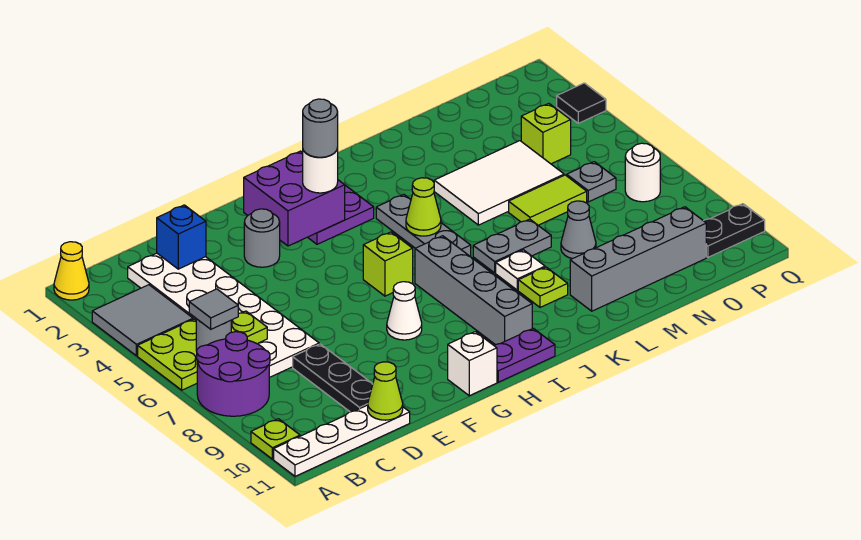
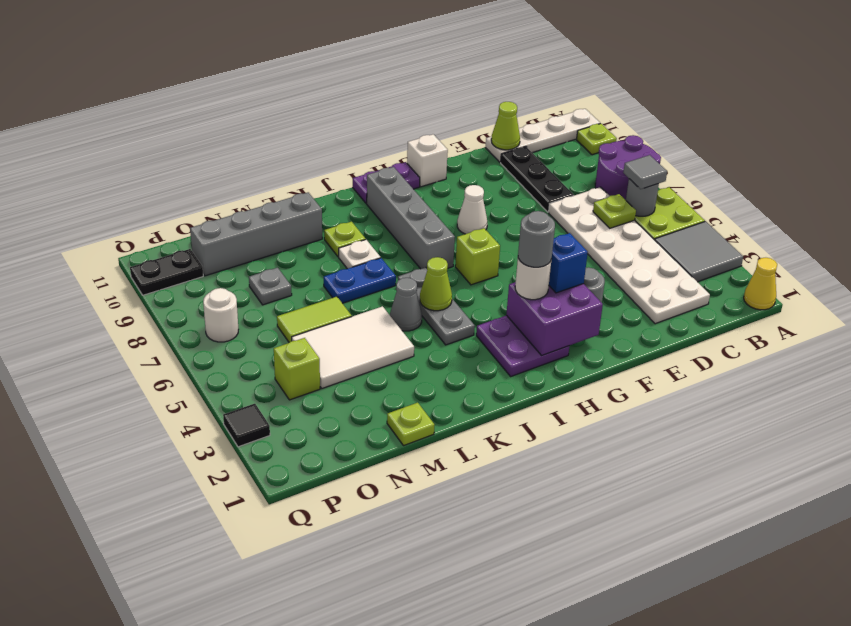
blue brick D2 level 2 -> blue brick G3 level 3
grey plate K7:L7 level 1 -> blue plate K7:L7 level 1
none -> lime plate M1 level 1
grey cone M8 level 1 -> grey cone K5 level 1
grey plate O6 level 1 -> grey plate N8 level 1

